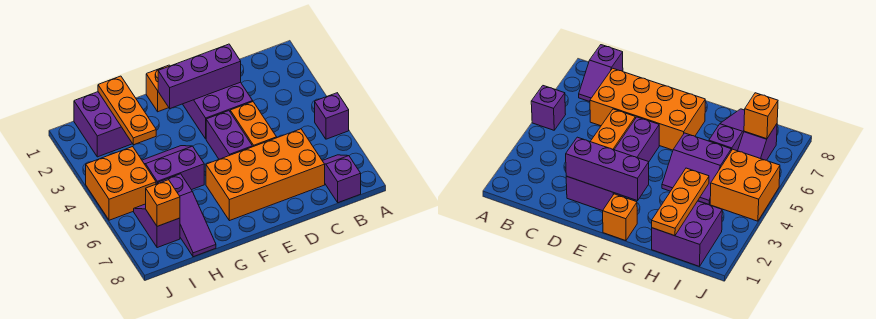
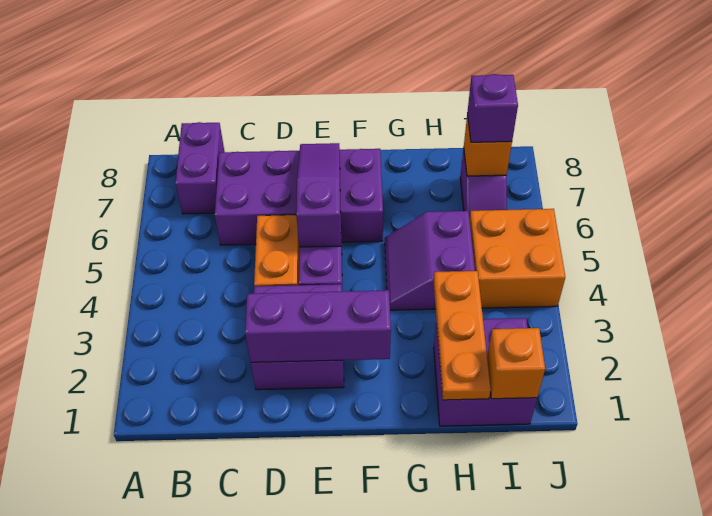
purple brick A5 level 1 -> purple brick I7 level 3
purple slope B7:B8 level 1 top 8 -> purple brick B7:B8 level 1
orange brick C6:F7 level 1 -> purple brick C6:F7 level 1
orange brick F1 level 1 -> orange brick I1 level 2
purple slope G4:H5 level 1 top 5 -> purple slope G4:H5 level 1 top H
purple slope H6:H8 level 1 top 6 -> purple slope E5:E7 level 2 top 5

